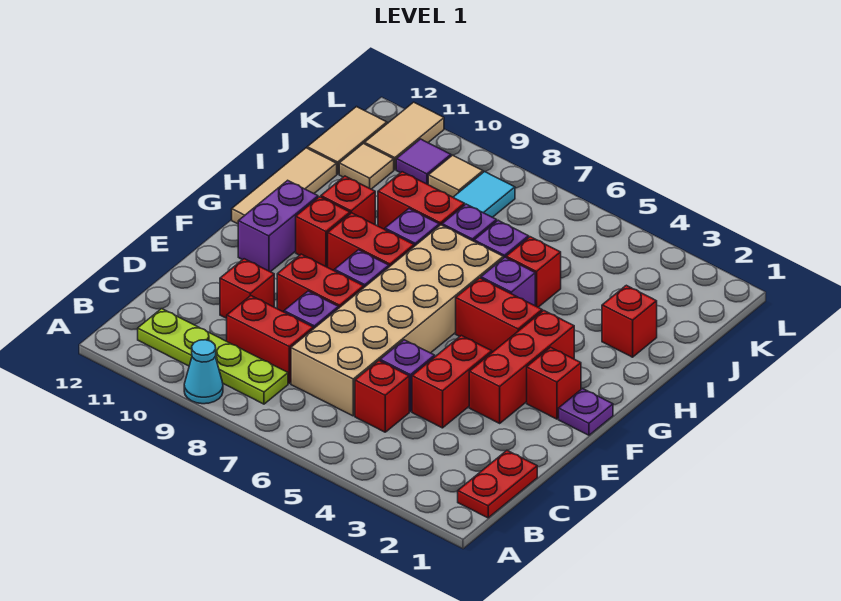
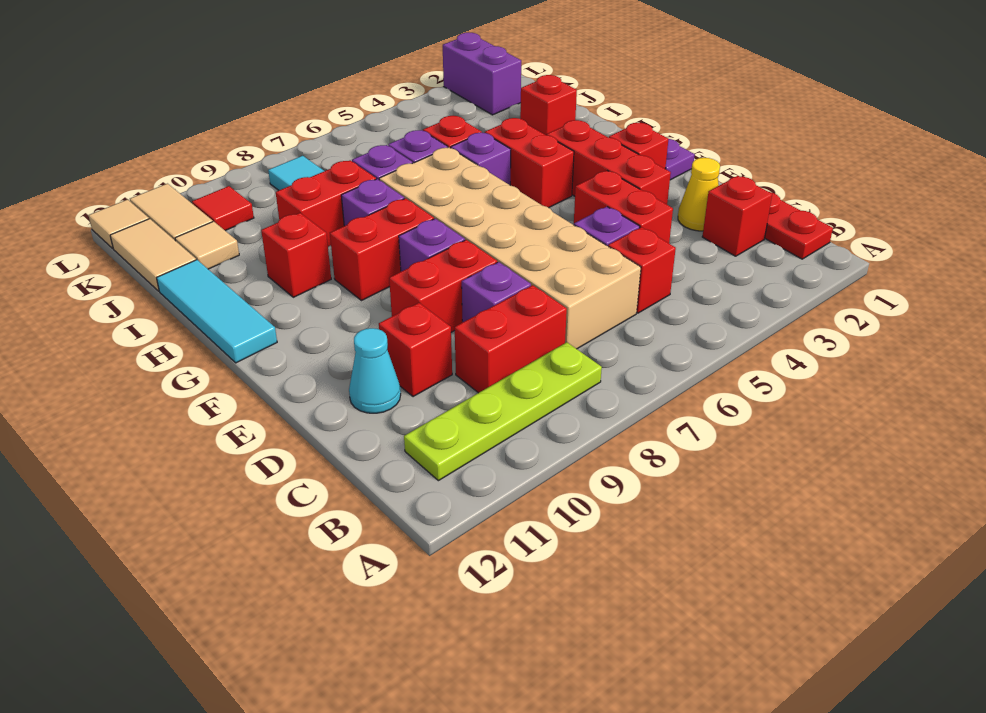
cyan cone A9 level 1 -> cyan cone D11 level 1
none -> yellow cone D2 level 1
purple brick F11:G11 level 1 -> purple brick K2:L2 level 1
red brick G4:G5 level 1 -> red brick G4:H4 level 1
red brick G10 level 1 -> red brick C2 level 1
tan tile G12:I12 level 1 -> cyan tile G12:I12 level 1
tan tile K9 level 1 -> tan tile L12 level 1
purple tile K10 level 1 -> red tile K10 level 1

